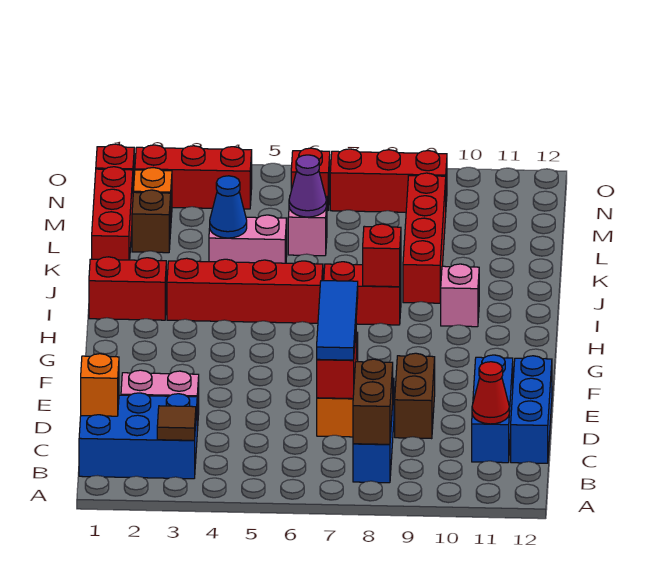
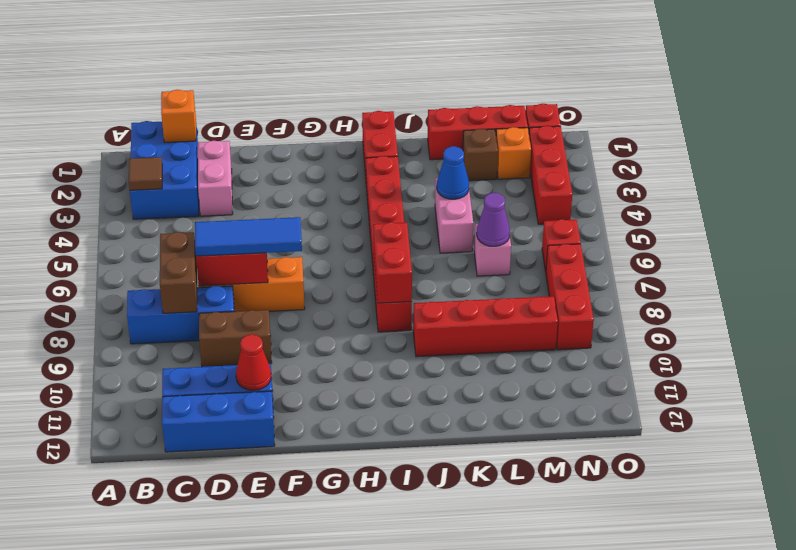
brown brick B8:C8 level 2 -> brown brick C7:C8 level 2
red cone C11 level 2 -> red cone E11 level 2
red brick I8 level 2 -> red brick I7:I8 level 2
pink brick I10 level 1 -> none

